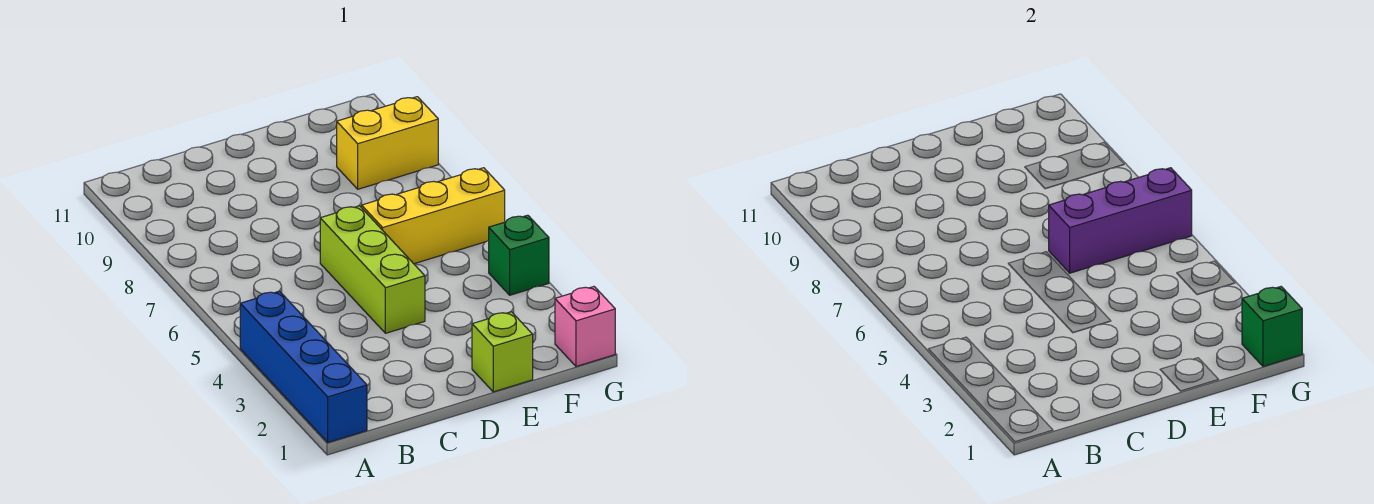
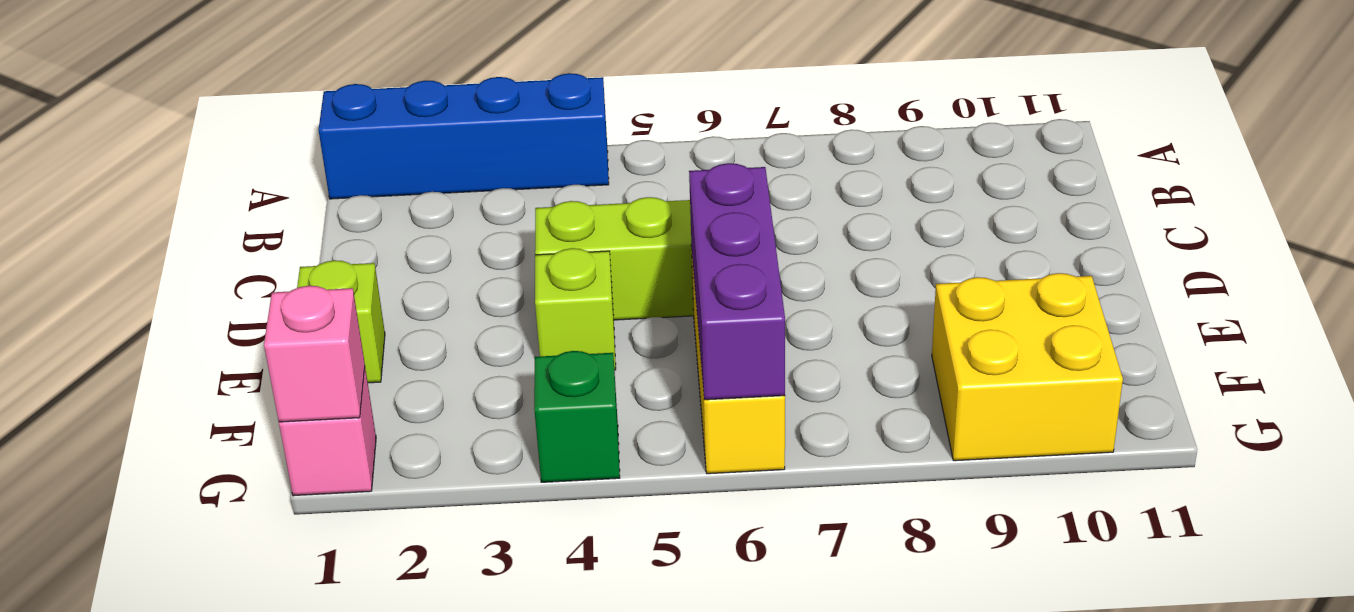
none -> lime brick E4 level 1
yellow brick F9:G9 level 1 -> yellow brick F9:G10 level 1
green brick G1 level 2 -> pink brick G1 level 2

